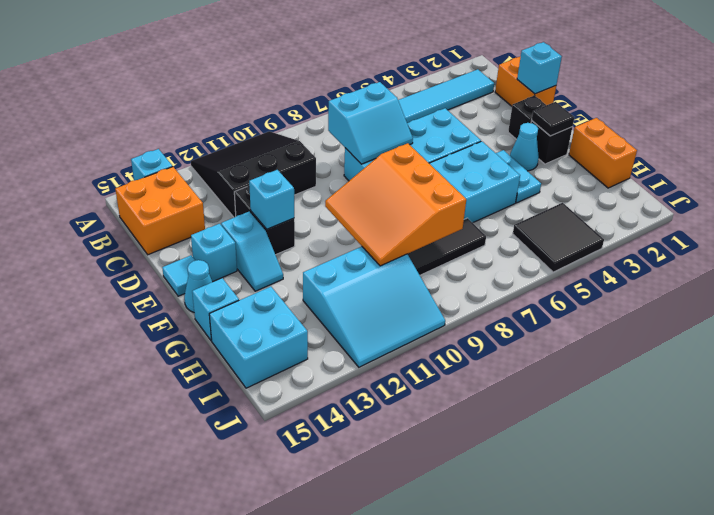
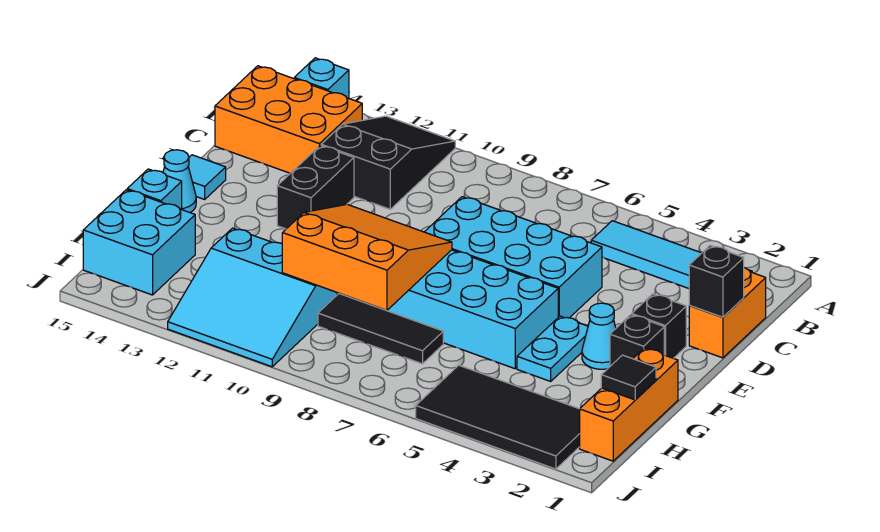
black slope A10:C12 level 1 top C -> black slope A11:C12 level 1 top C
orange brick B14:C15 level 1 -> orange brick B13:C15 level 1
cyan slope C7:D8 level 2 top C -> none
cyan brick D1 level 2 -> black brick D1 level 2
cyan brick E12 level 2 -> none
cyan slope E13:F13 level 1 top E -> none
cyan brick E14 level 1 -> none
black tile F2 level 2 -> black tile H1 level 2
orange slope F8:H10 level 2 top 8 -> orange slope F8:H10 level 2 top H
orange brick G1:H1 level 1 -> orange brick G1:I1 level 1
black tile I4:J5 level 1 -> black tile I2:J5 level 1

